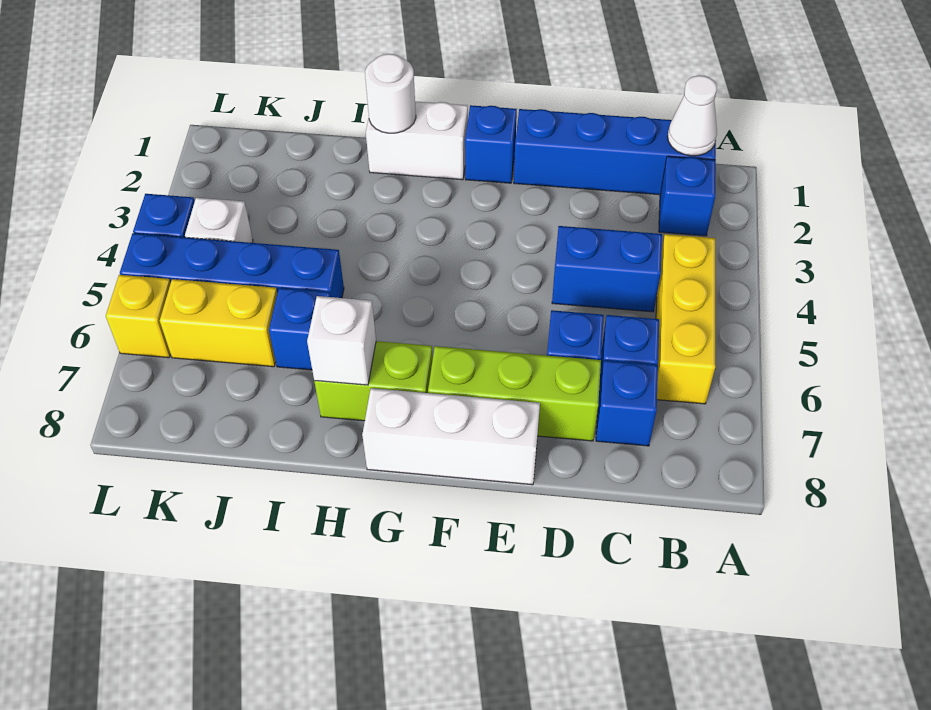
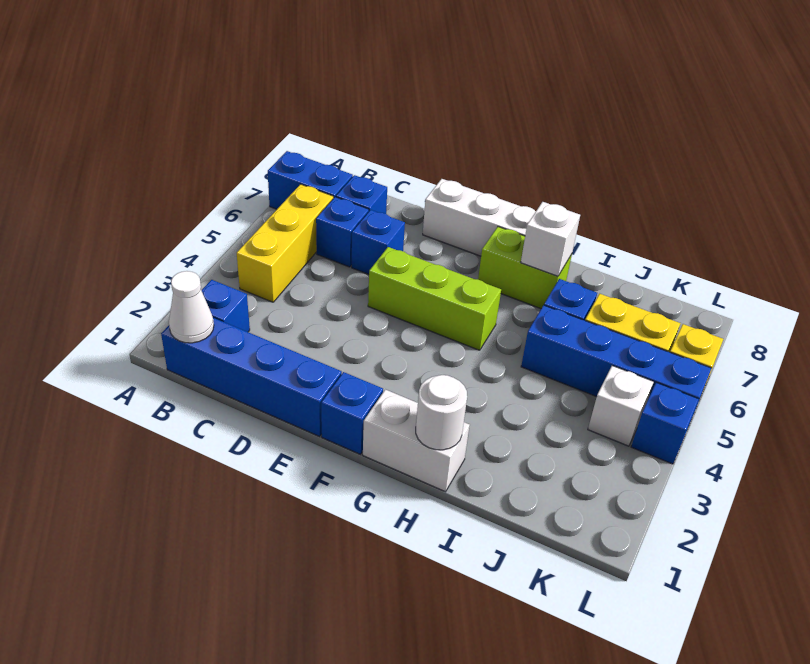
blue brick C4:D4 level 1 -> blue brick A7:B7 level 1
lime brick D7:F7 level 1 -> lime brick E5:G5 level 1

